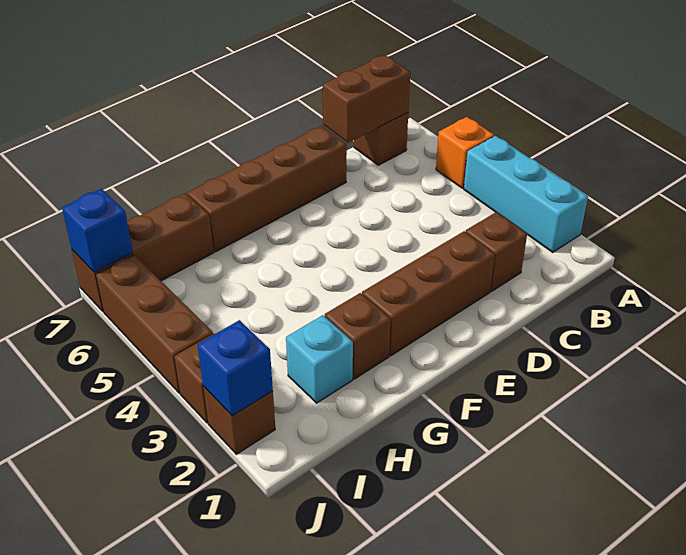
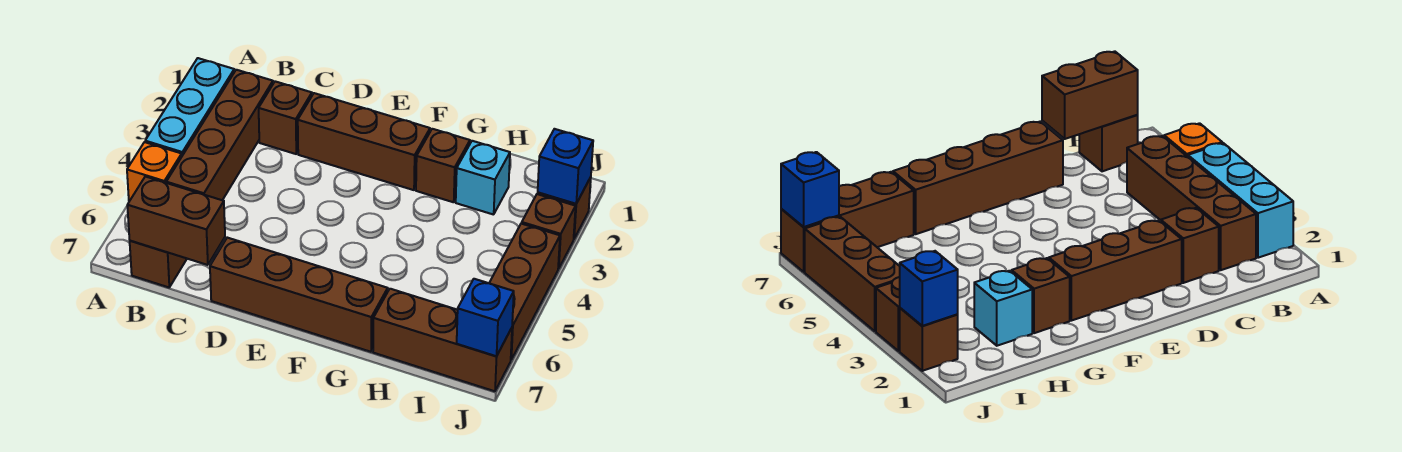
none -> brown brick B2:B5 level 1

